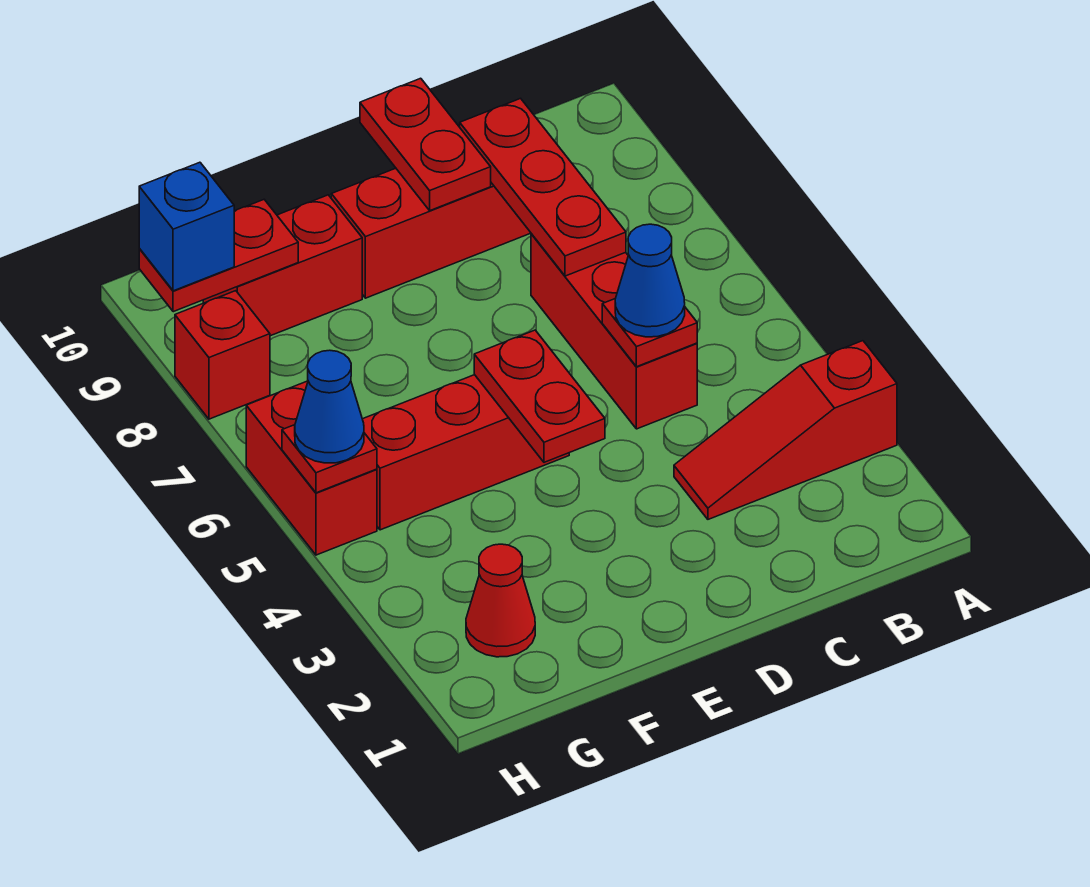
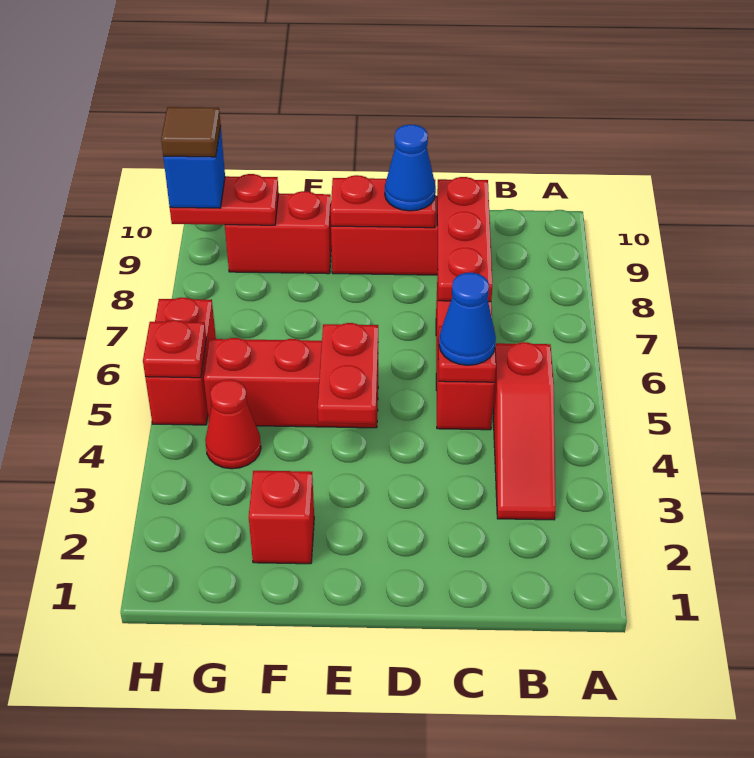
red slope A3:C3 level 1 top A -> red slope B3:B5 level 1 top 5
red plate D9:D10 level 2 -> red plate D9:E9 level 2
red cone G2 level 1 -> red cone G4 level 1
blue cone H5 level 3 -> blue cone D9 level 3
red brick H8 level 1 -> red brick F2 level 1
none -> brown tile H9 level 4

